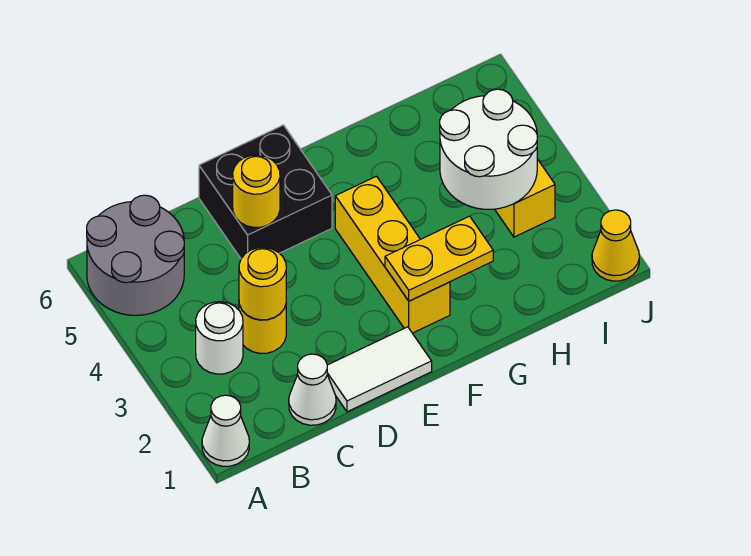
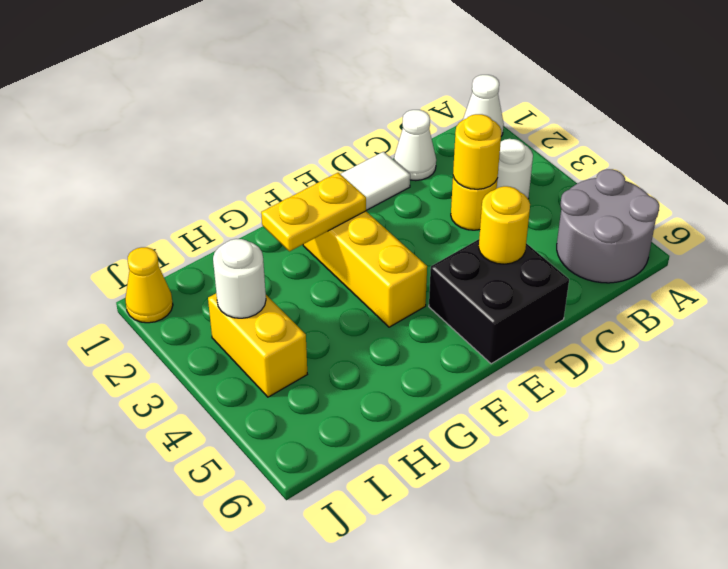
white round brick H3:I4 level 2 -> white round brick I3 level 2

